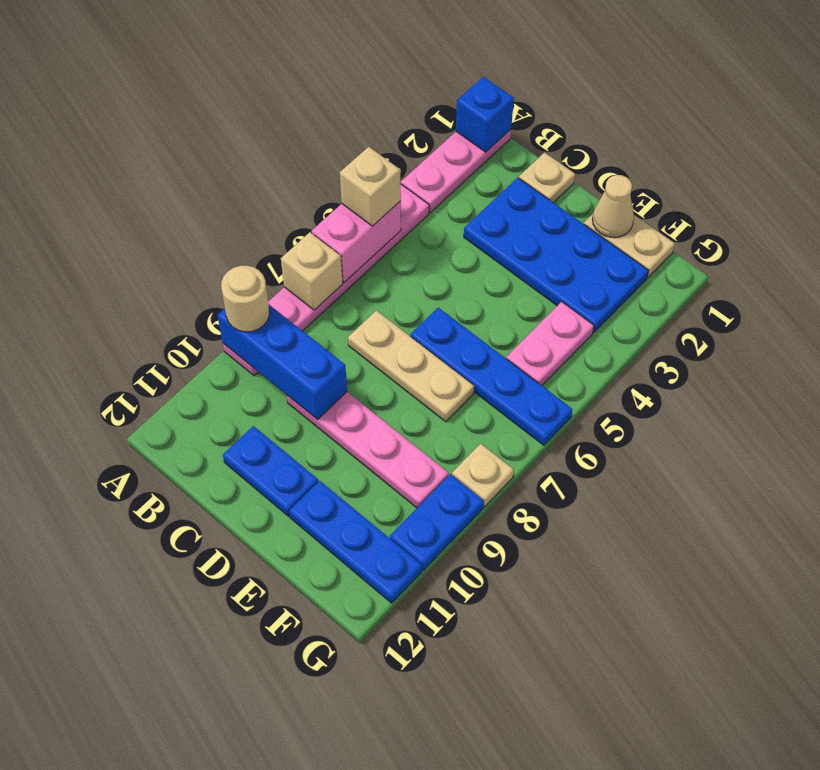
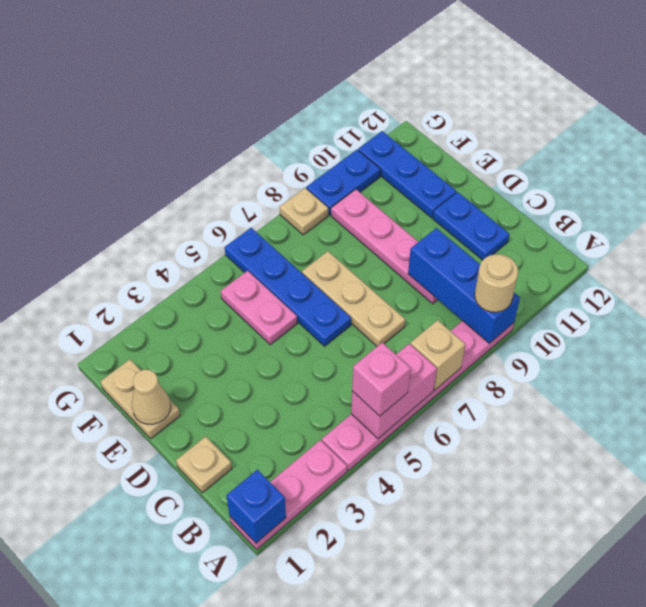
tan brick A5 level 3 -> pink brick A5 level 3
blue plate C2:F3 level 1 -> none
pink plate F4:F5 level 1 -> pink plate E5:F5 level 1

